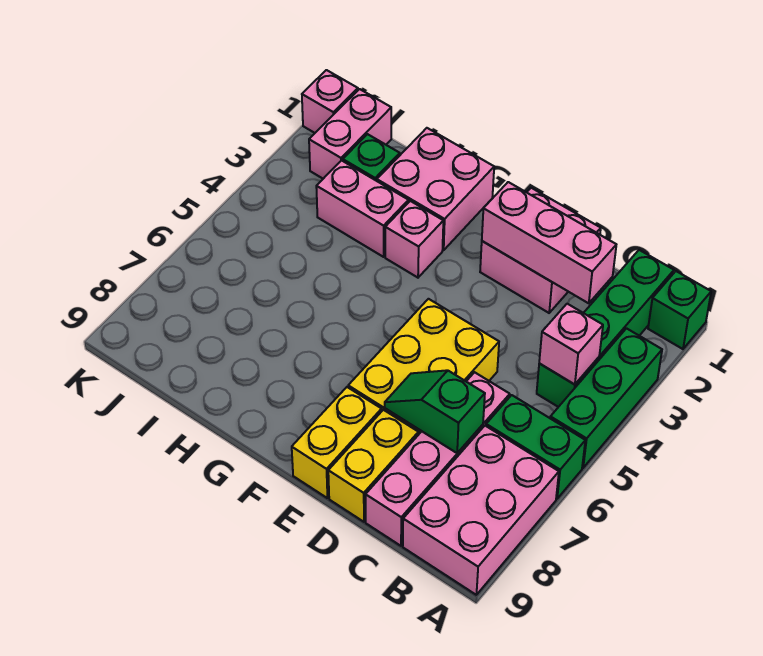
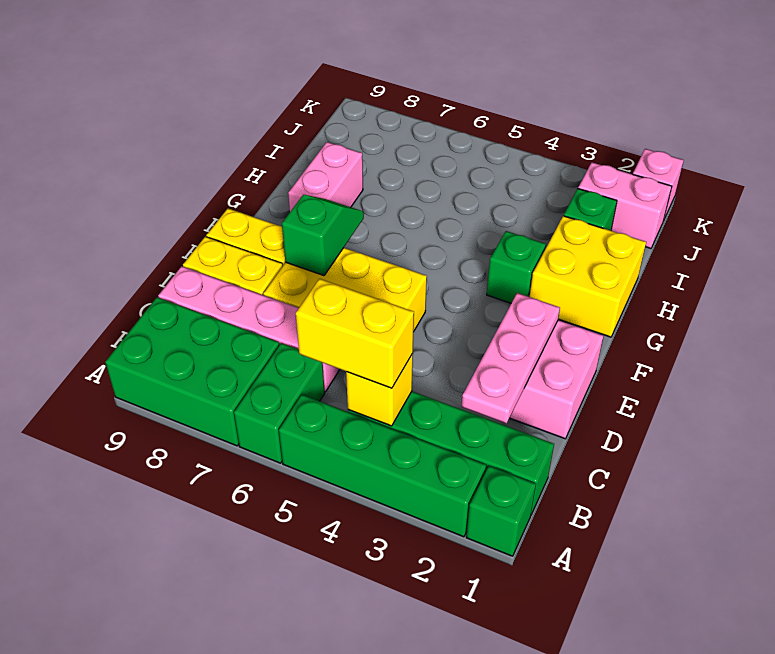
green brick A3:A5 level 1 -> green brick A2:A5 level 1
pink brick A7:B9 level 1 -> green brick A7:B9 level 1
pink brick B4 level 2 -> yellow brick B4 level 2
none -> yellow brick B4:B5 level 3
pink brick C2:E2 level 2 -> pink plate C2:E2 level 2
green slope C7:D7 level 2 top C -> green slope E7:F7 level 2 top E
pink brick G1:H2 level 1 -> yellow brick G1:H2 level 1
pink brick G3 level 1 -> green brick G3 level 1
pink brick H3:I3 level 1 -> pink brick G8:H8 level 1

